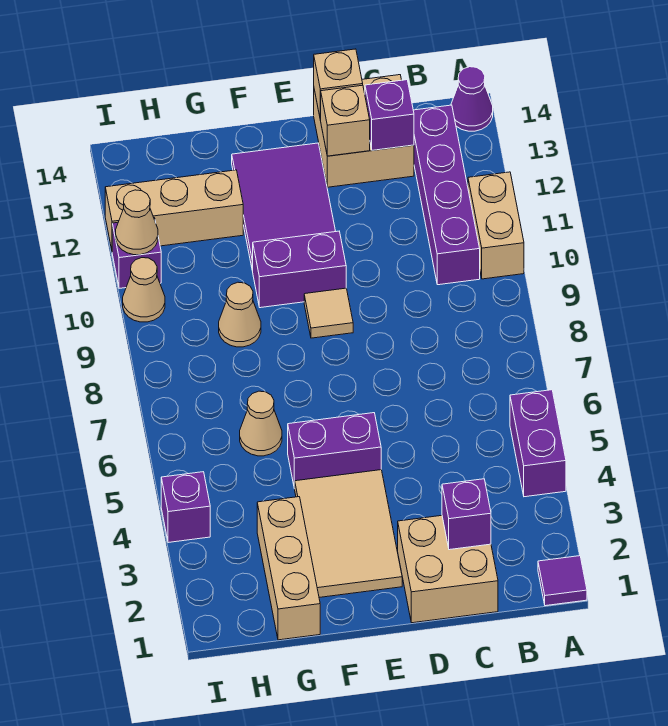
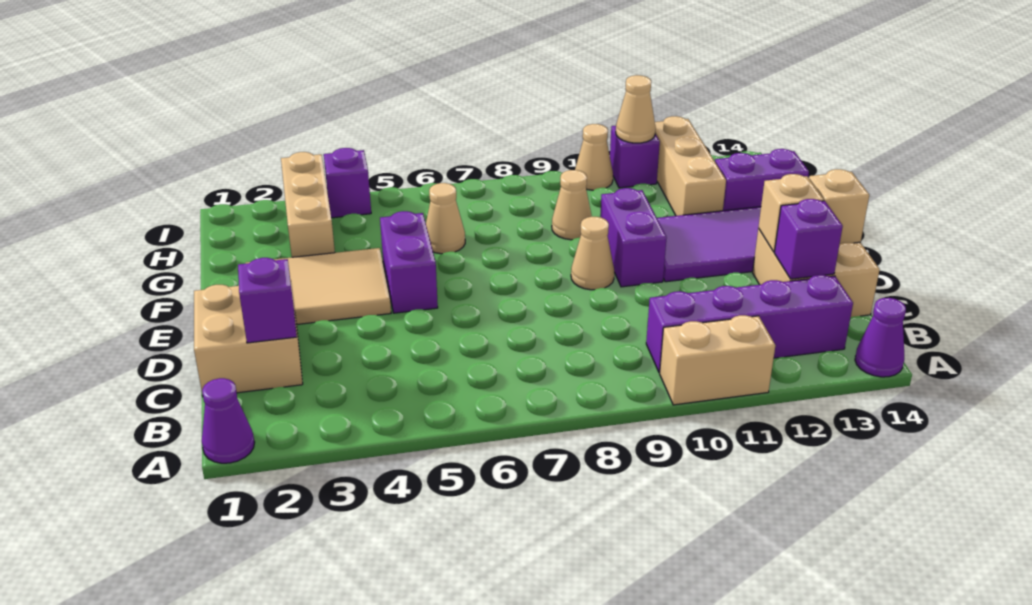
purple tile A1 level 1 -> purple cone A1 level 1
purple brick A4:A5 level 1 -> purple brick G13:G14 level 1
tan tile E9 level 1 -> tan cone E9 level 1
tan brick G1:G3 level 1 -> tan brick G3:I3 level 1

